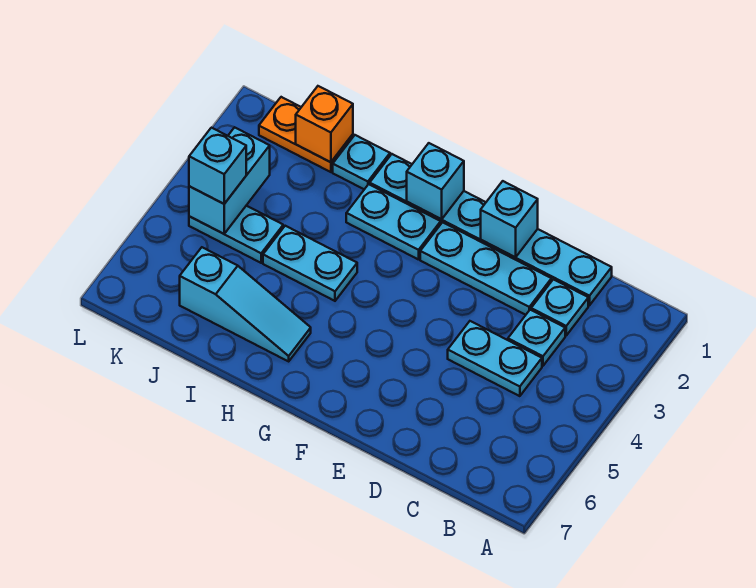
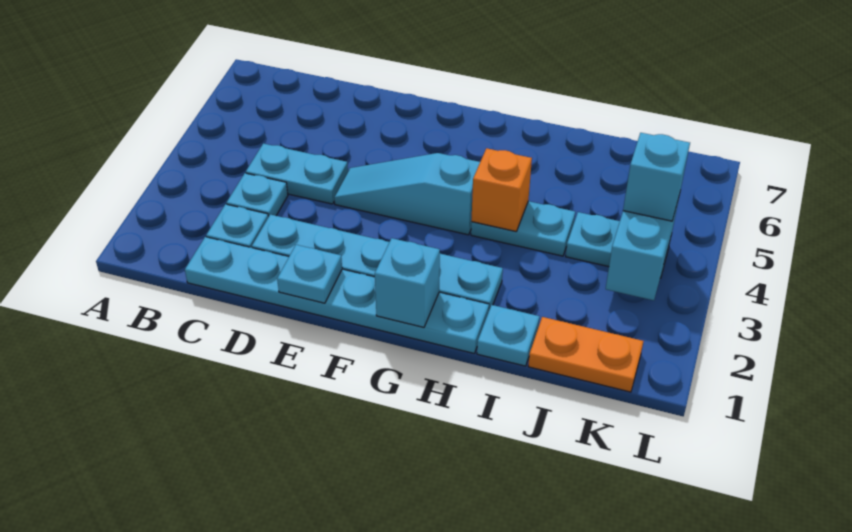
cyan brick E1 level 2 -> cyan plate E1 level 2
cyan slope H6:J6 level 1 top J -> cyan slope E4:G4 level 1 top G
orange brick J1 level 2 -> orange brick H4 level 2

